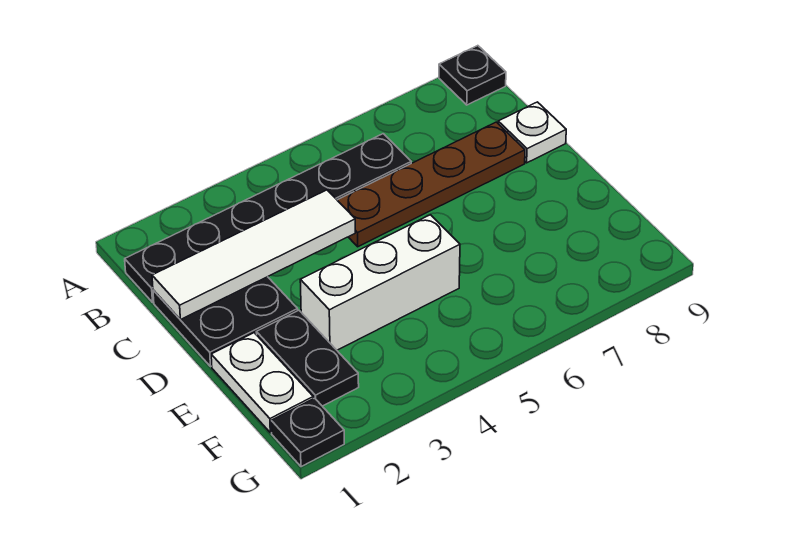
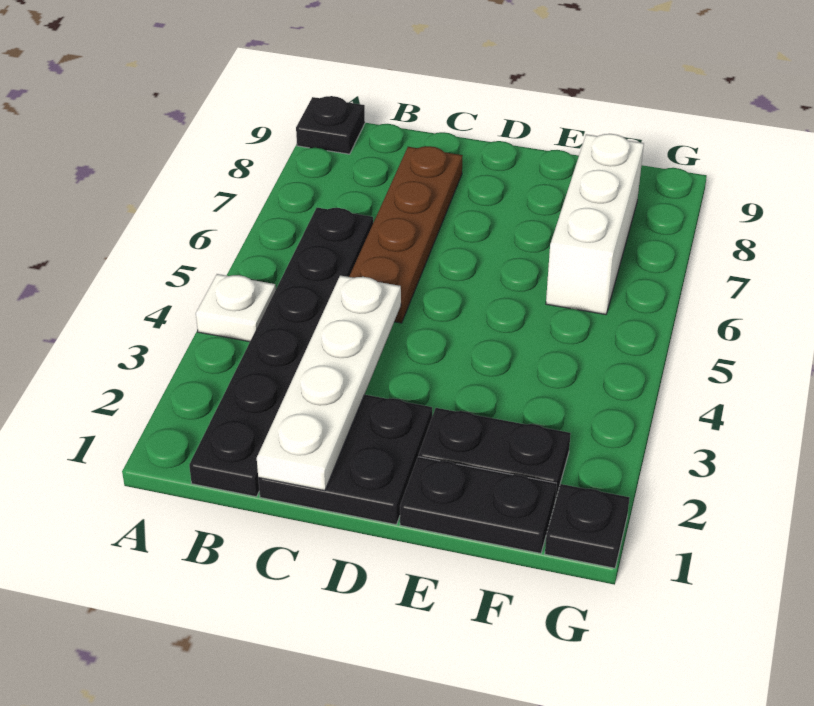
white tile C1:C4 level 2 -> white plate C1:C4 level 2
white plate C9 level 1 -> white plate A4 level 1
white plate E1:F1 level 1 -> black plate E1:F1 level 1
white brick E3:E5 level 1 -> white brick F6:F8 level 1

